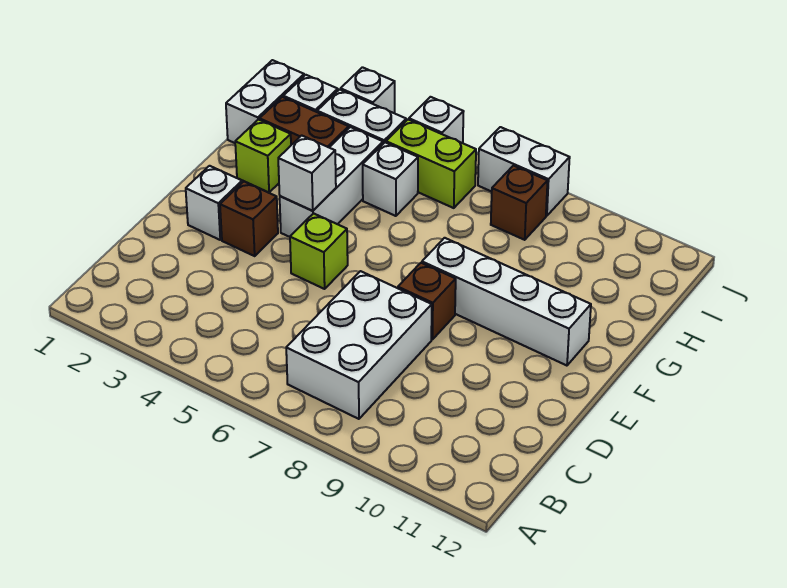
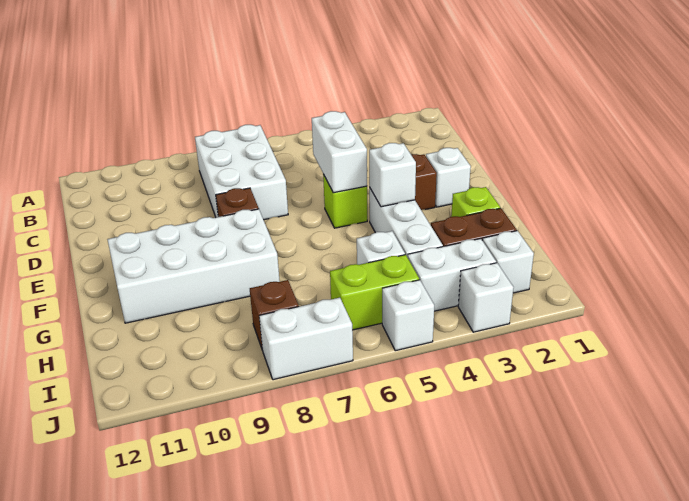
white brick F8:F11 level 1 -> white brick F8:G11 level 1
white brick H1:I1 level 1 -> white brick D5:E5 level 2

